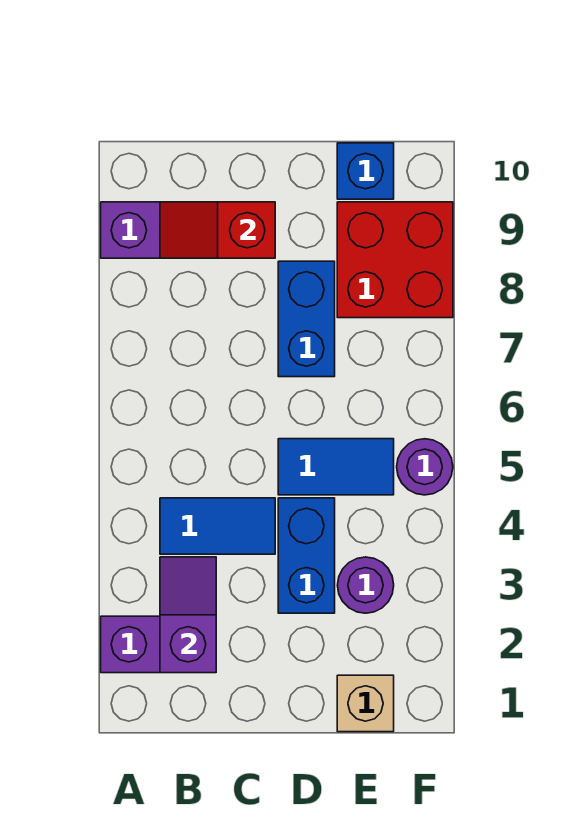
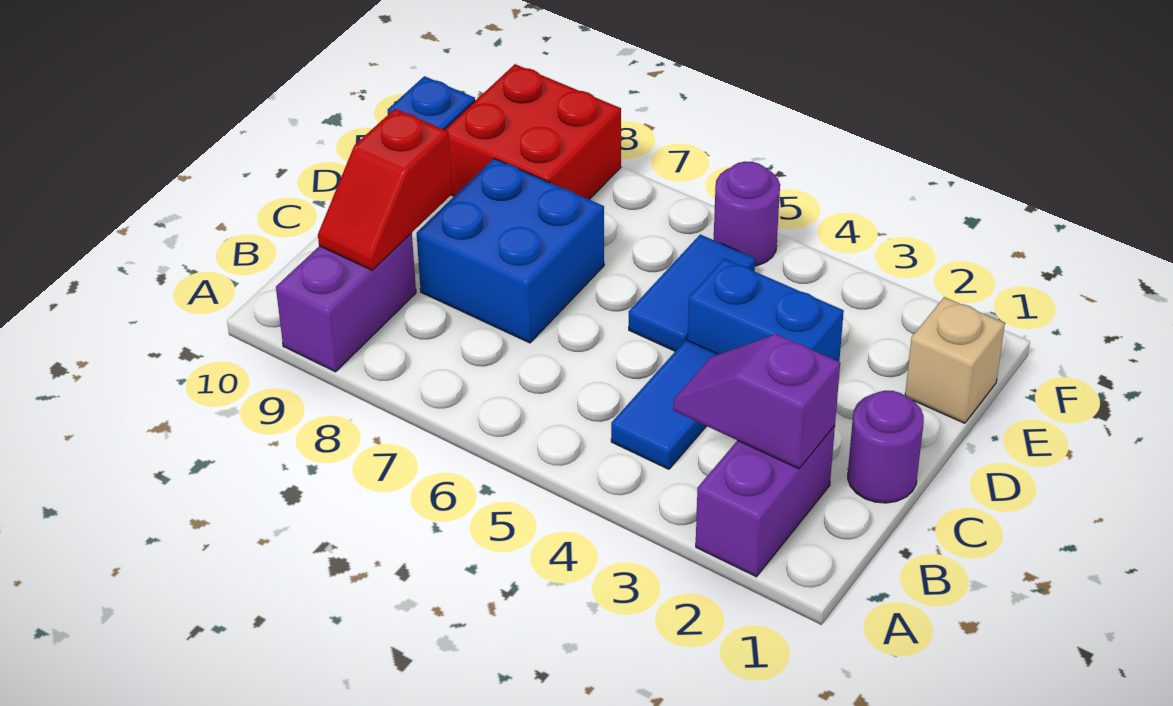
blue brick D7:D8 level 1 -> blue brick C7:D8 level 1
purple round brick E3 level 1 -> purple round brick C1 level 1

